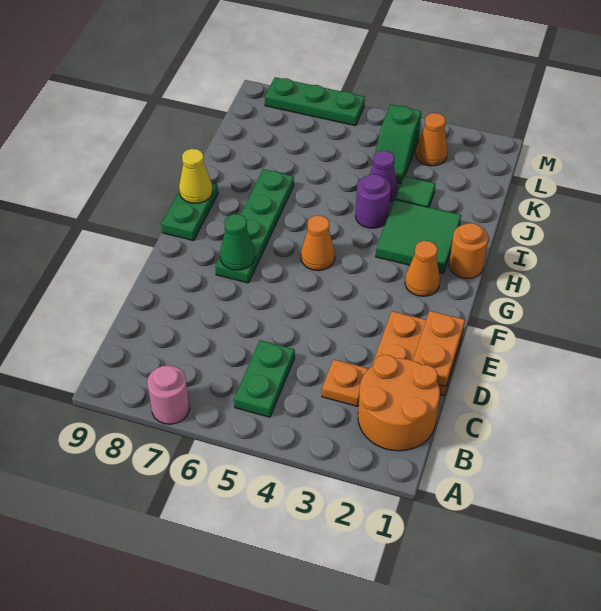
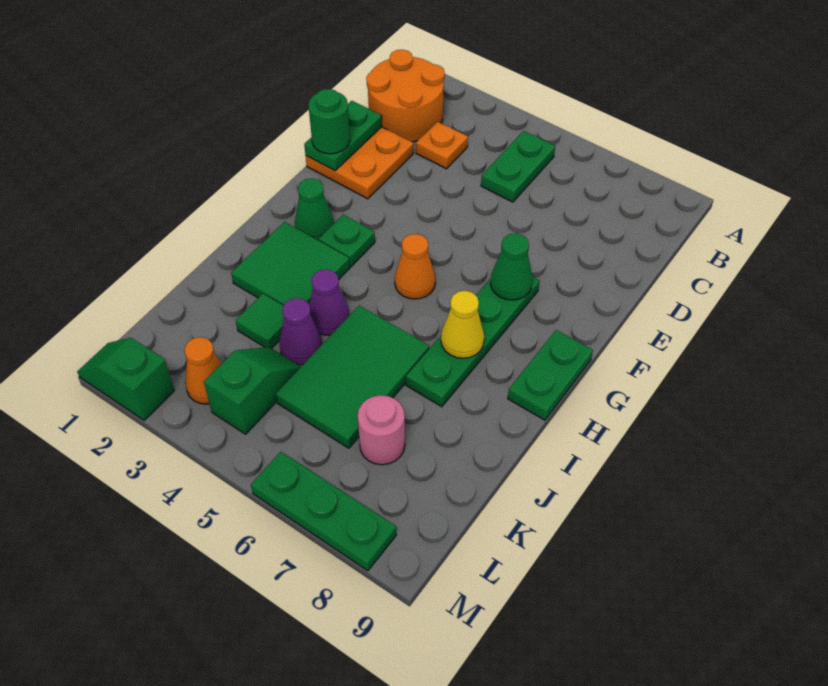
pink round brick A7 level 1 -> pink round brick K7 level 1
orange plate D1:E1 level 2 -> green plate D1:E1 level 2
none -> green round brick E1 level 3
orange cone G2 level 1 -> green cone G2 level 1
none -> green plate G3 level 1
orange round brick H1 level 1 -> none
yellow cone H9 level 2 -> yellow cone H7 level 2
purple round brick I4 level 1 -> purple cone I4 level 1
none -> green tile I5:K6 level 1
none -> green slope M1:M2 level 1 top 2

